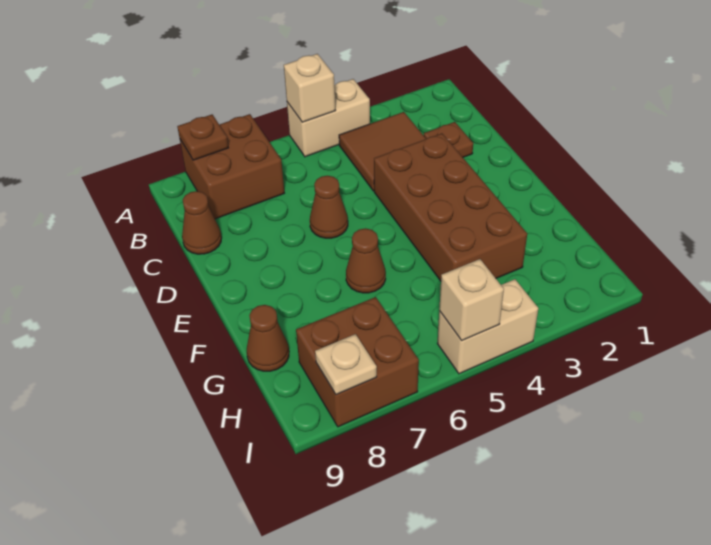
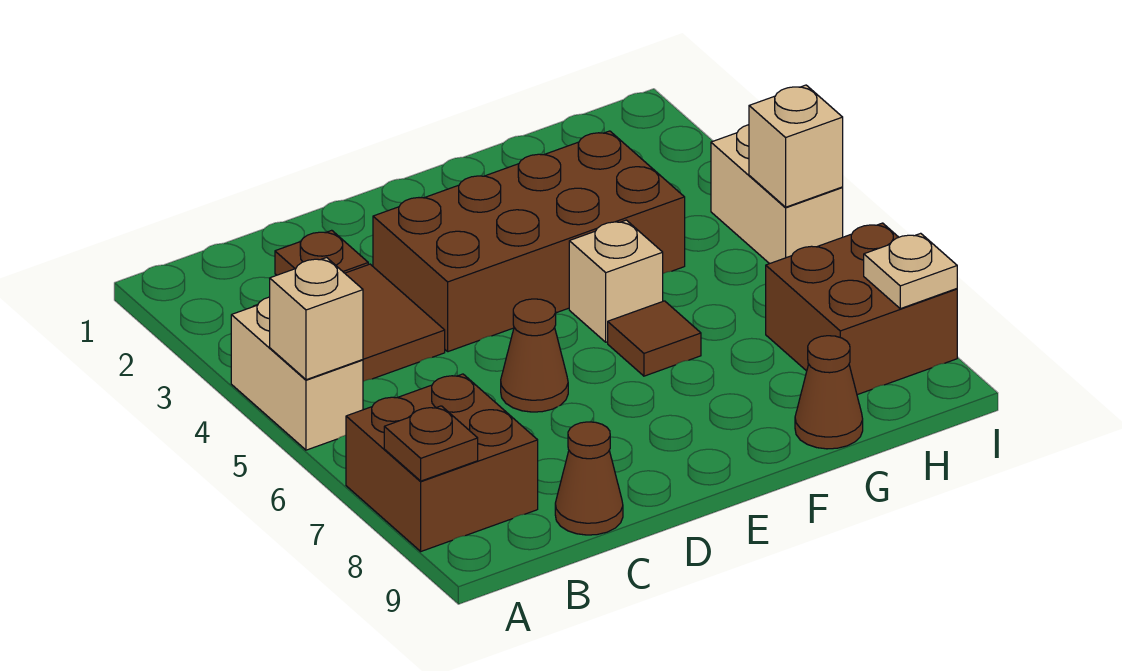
none -> tan brick F5 level 1
brown cone F6 level 1 -> brown tile F6 level 1

